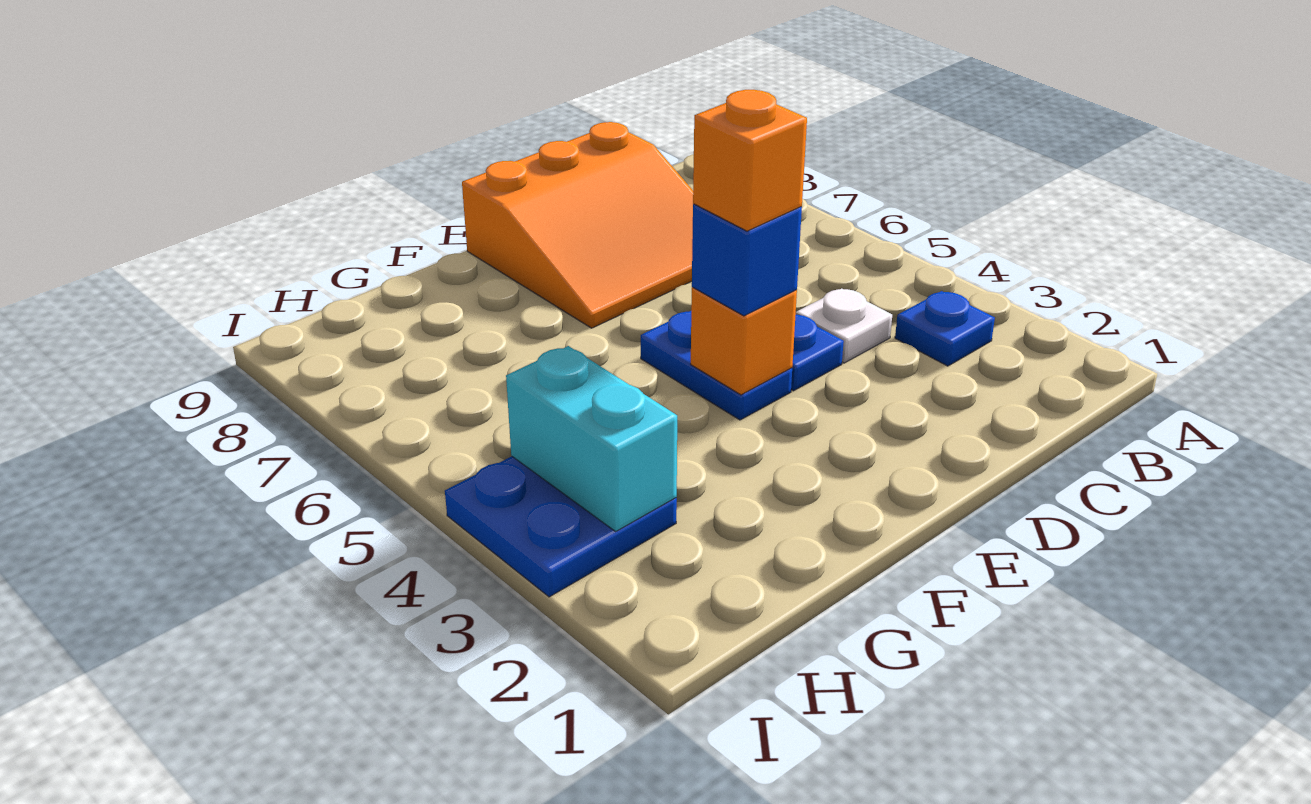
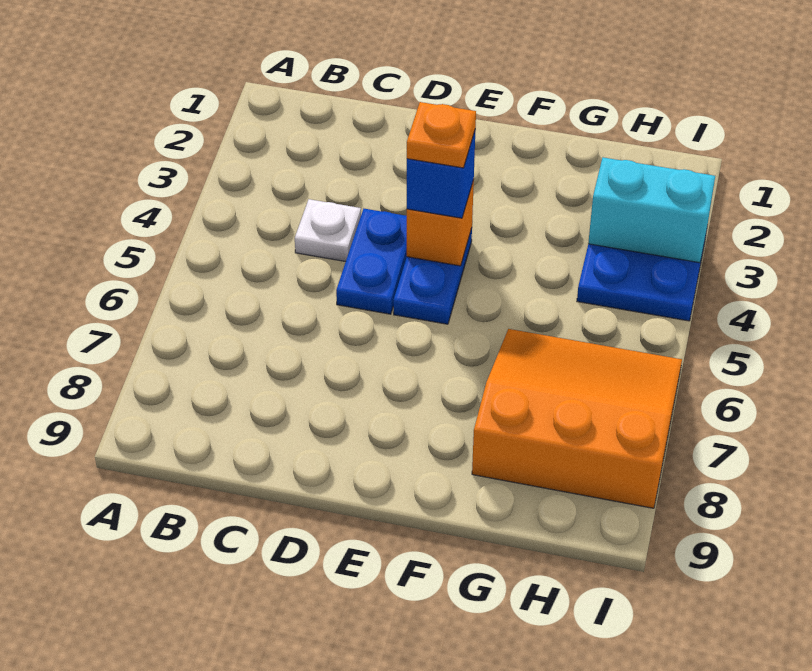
blue plate B3 level 1 -> none
orange slope C7:E9 level 1 top 9 -> orange slope G6:I8 level 1 top 8
orange brick E4 level 4 -> orange plate E4 level 4
cyan brick H3:H4 level 2 -> cyan brick H3:I3 level 2

